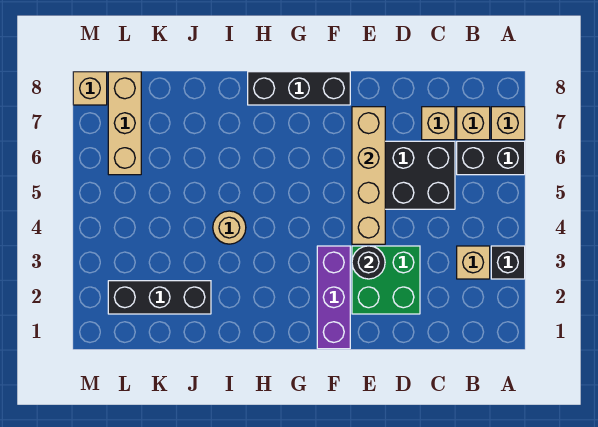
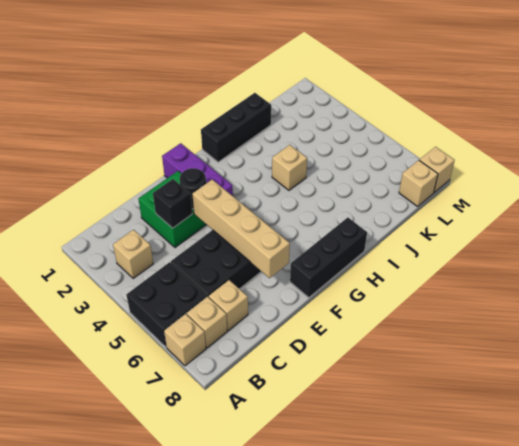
black brick A3 level 1 -> black brick D3 level 2
black brick A6:B6 level 1 -> black brick A5:B6 level 1
tan round brick I4 level 1 -> tan brick I4 level 1
black brick J2:L2 level 1 -> black brick H1:J1 level 1
tan brick L6:L8 level 1 -> tan brick L8 level 1

